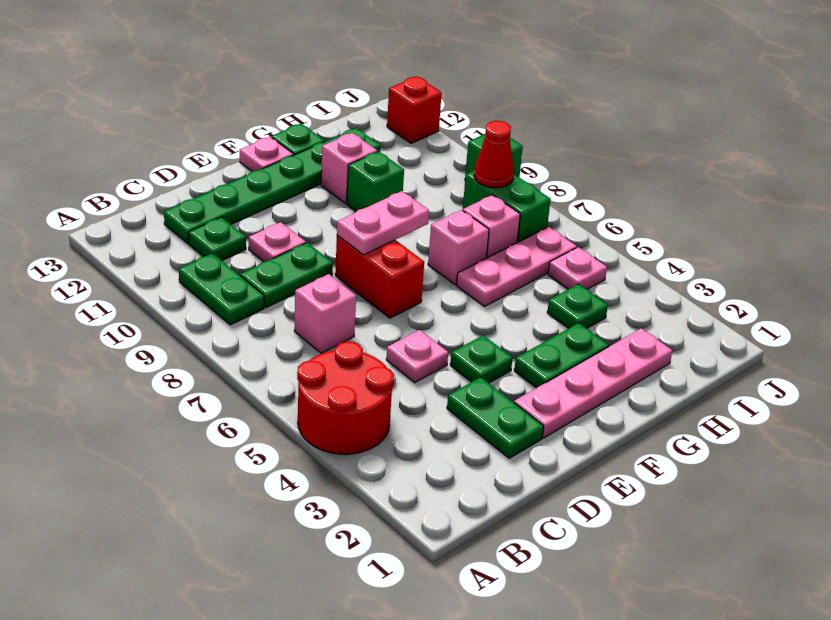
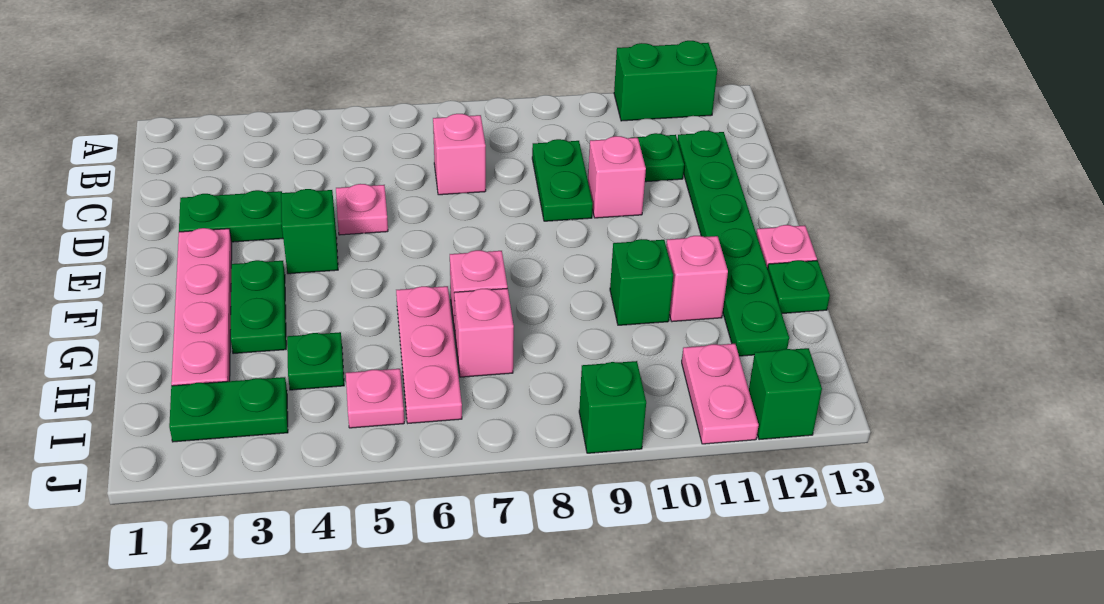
red round brick A4:B5 level 1 -> none
green plate B9:B10 level 1 -> green plate I2:I3 level 1
pink plate D10 level 1 -> pink brick D10 level 1
green plate E4 level 1 -> green brick E4 level 1
red brick E7:E8 level 1 -> none
pink plate E8:F8 level 2 -> pink plate I11:J11 level 1
green brick I7:I8 level 1 -> green brick A11:A12 level 1
red cone I8 level 2 -> none
red brick J12 level 1 -> green brick J12 level 1

